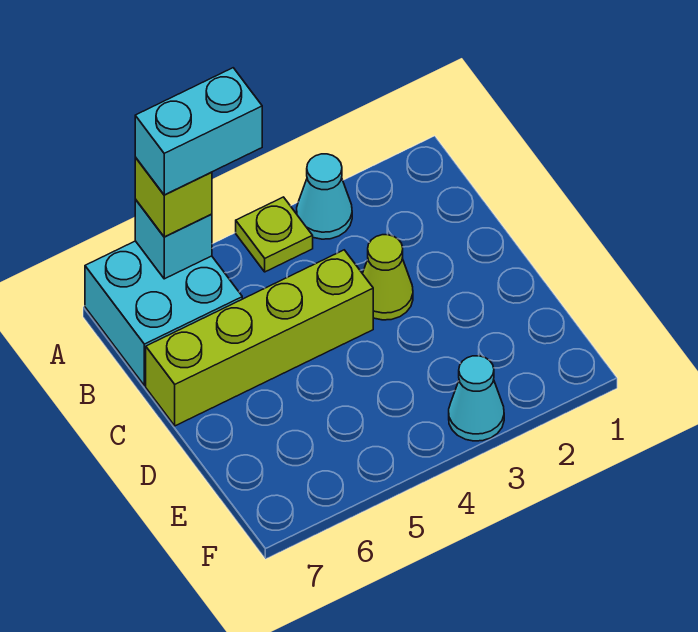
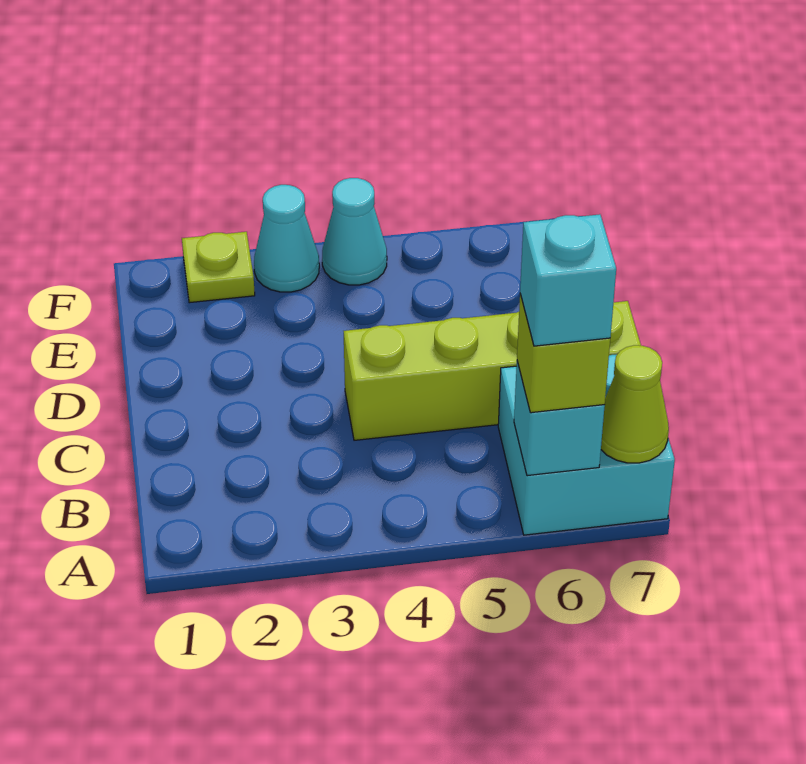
cyan cone A3 level 1 -> cyan cone F4 level 1
lime plate A4 level 1 -> lime plate F2 level 1
cyan brick A5:A6 level 4 -> cyan brick A6 level 4
lime cone C3 level 1 -> lime cone A7 level 2

